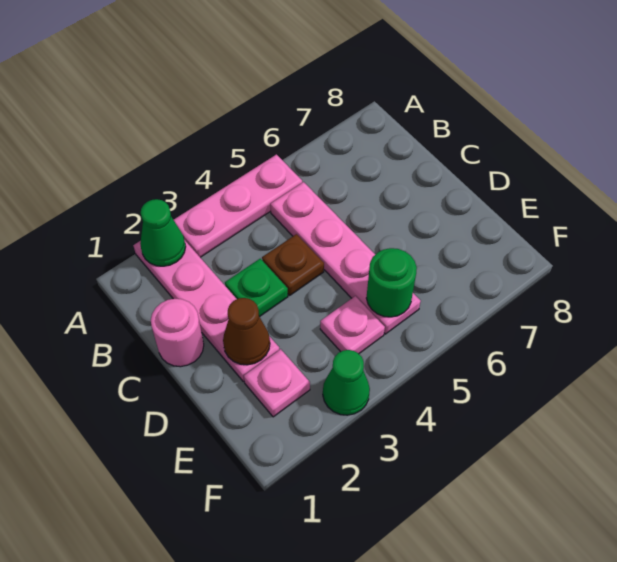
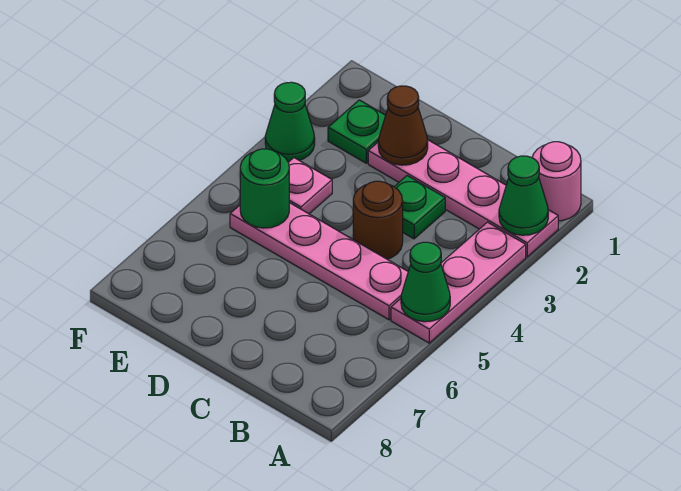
none -> green cone A5 level 2
pink round brick C1 level 1 -> pink round brick A1 level 1
brown plate C4 level 1 -> brown round brick C4 level 1
pink plate E2 level 1 -> green plate E2 level 1

